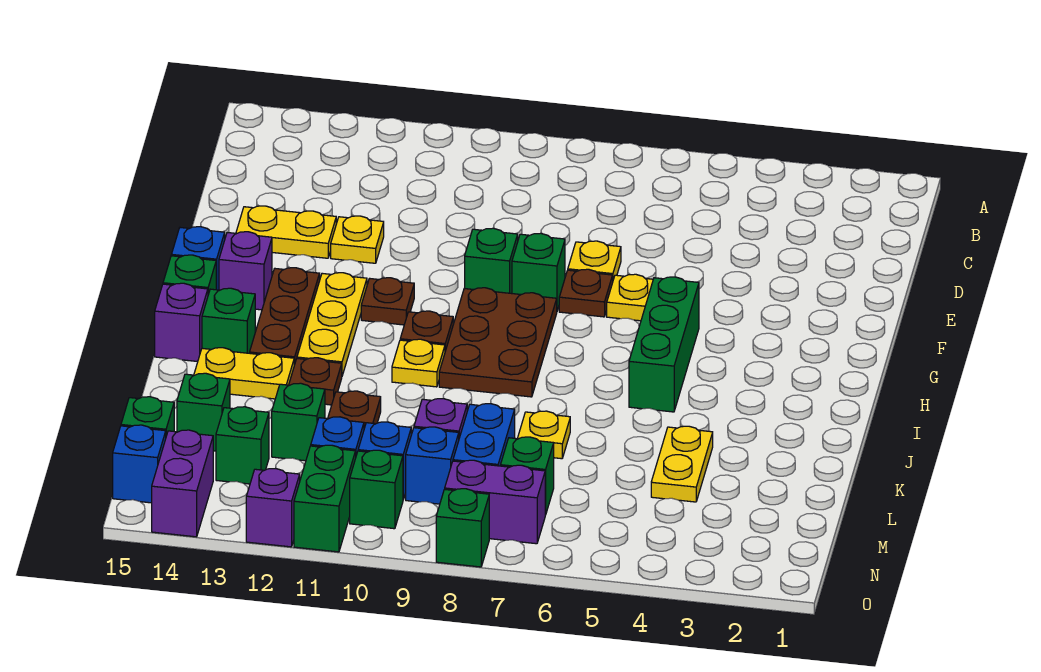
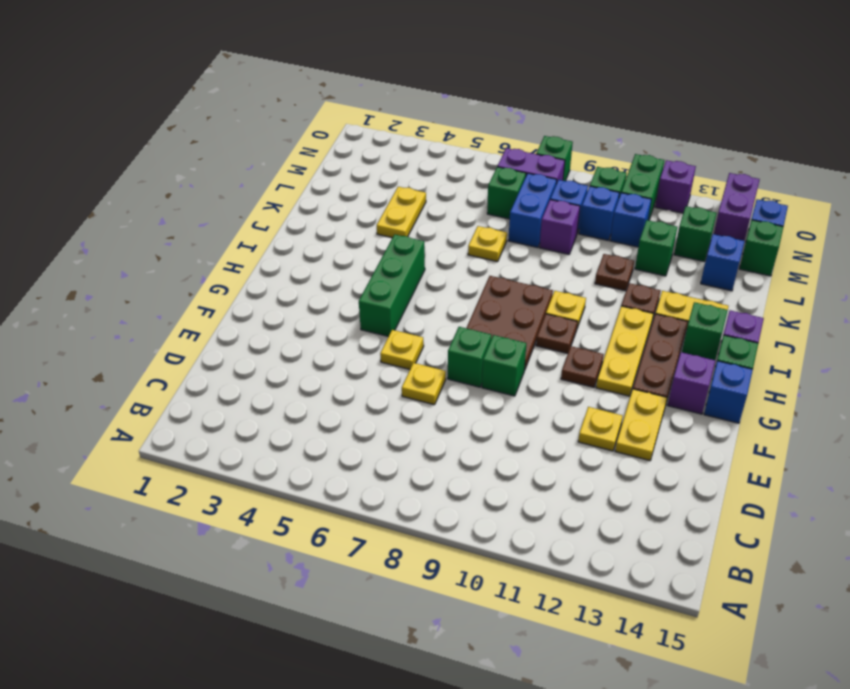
yellow plate E13:E14 level 1 -> yellow plate E13:F13 level 1
brown plate F7 level 1 -> none
green brick L14 level 1 -> blue brick L14 level 1

